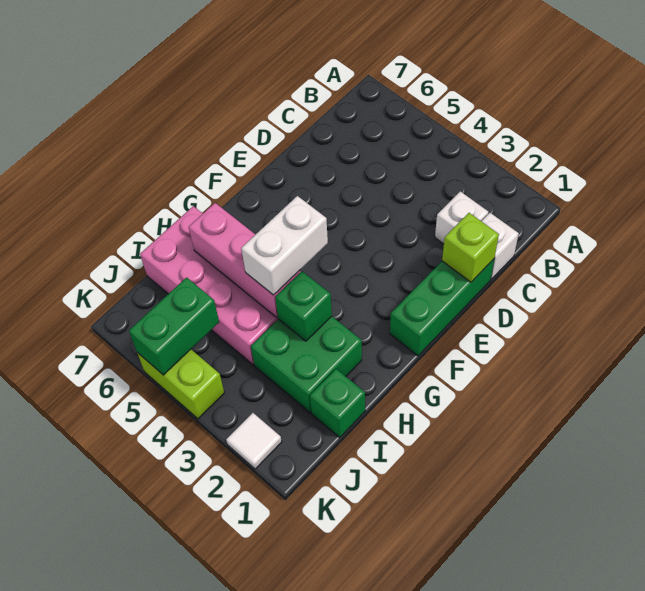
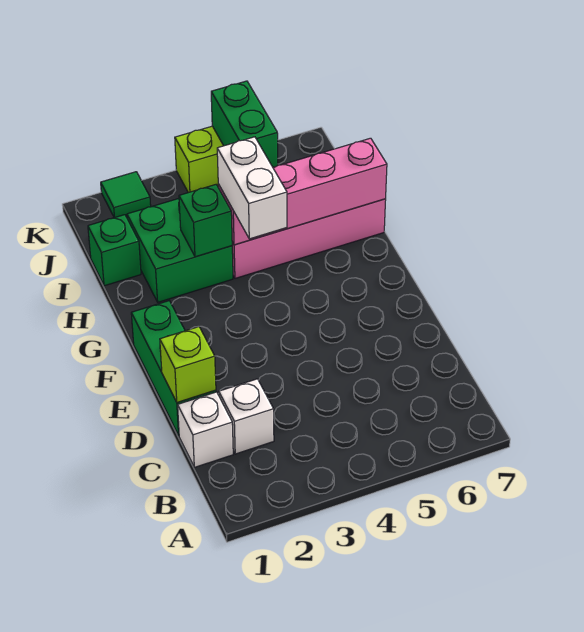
pink brick H4:H6 level 2 -> pink brick H4:H7 level 2
white tile K2 level 1 -> green tile K2 level 1

